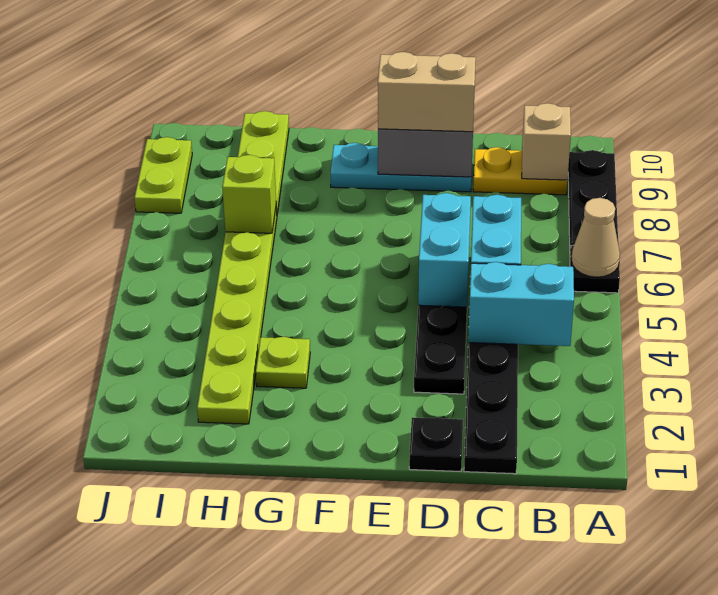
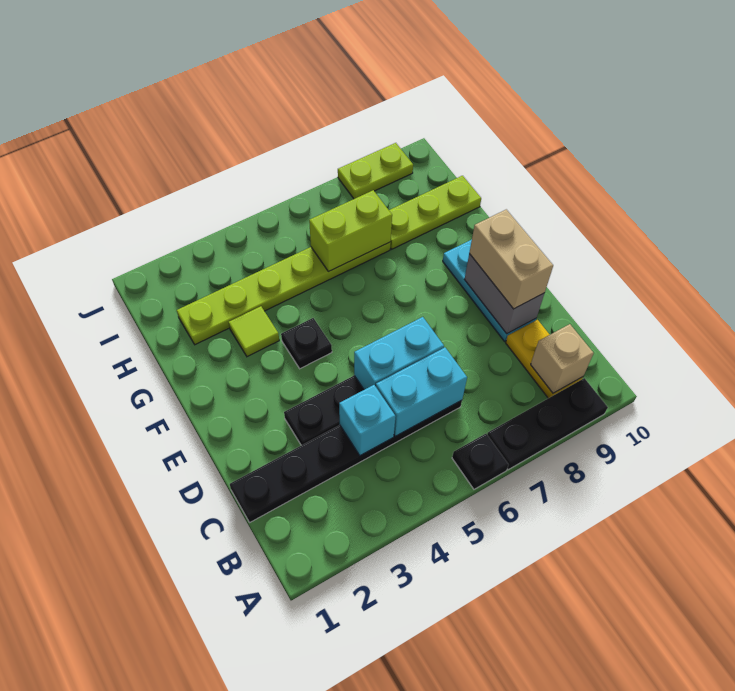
tan cone A6 level 2 -> none
cyan brick B4:C4 level 2 -> cyan brick C4 level 2
black plate D1 level 1 -> black plate F4 level 1
lime plate G3 level 1 -> lime tile G3 level 1
lime brick H7 level 2 -> lime brick H6:H7 level 2

